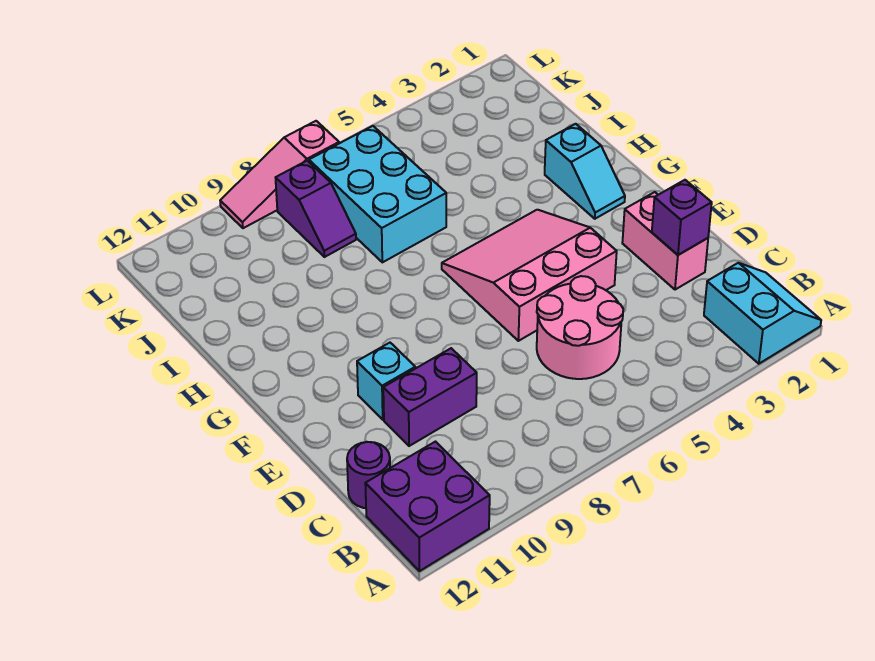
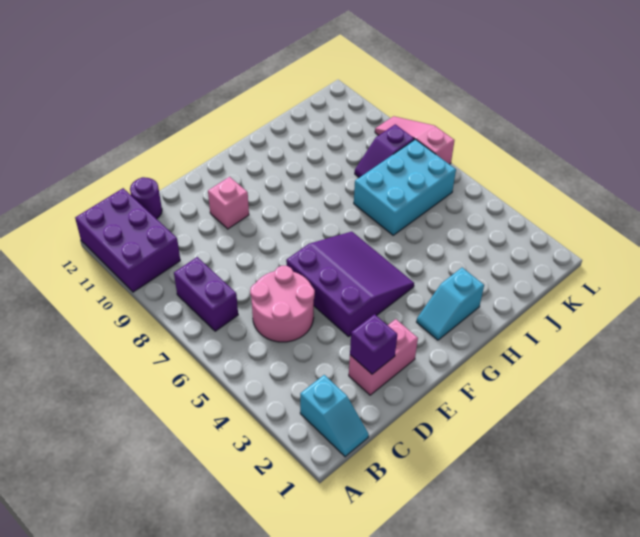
cyan slope A1:B2 level 1 top 2 -> cyan slope B1:B2 level 1 top 2
purple brick A11:B12 level 1 -> purple brick A10:B12 level 1
purple brick D9:D10 level 1 -> purple brick B7:B8 level 1
pink slope E4:G6 level 1 top E -> purple slope E4:G6 level 1 top E
cyan brick E10 level 1 -> pink brick E10 level 1

